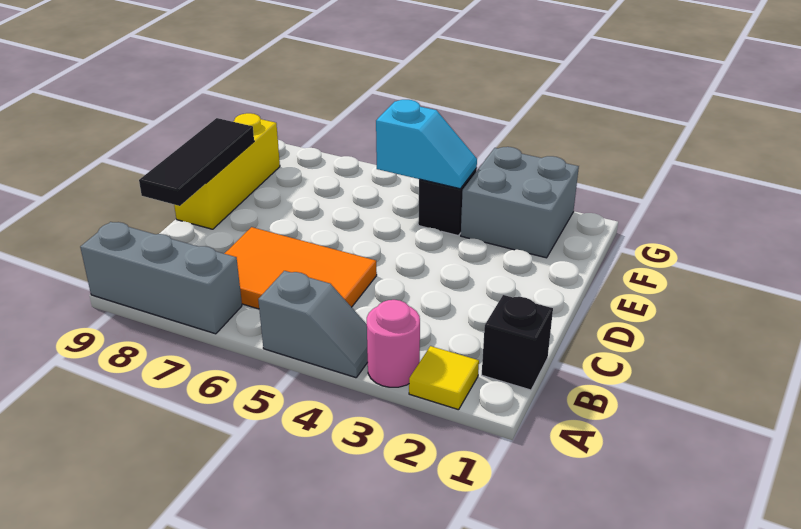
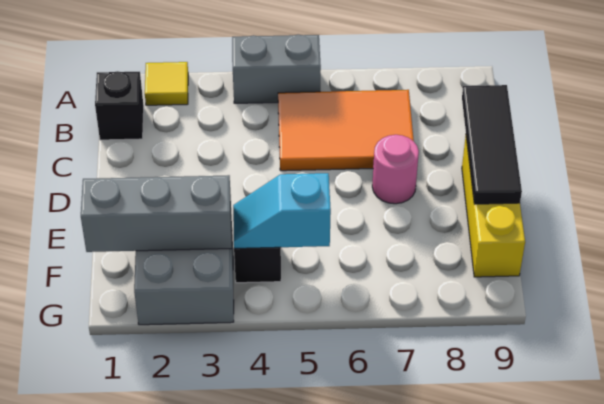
pink round brick A3 level 1 -> pink round brick D7 level 1
grey slope A4:A5 level 1 top 5 -> grey brick A4:A5 level 1
grey brick A7:A9 level 1 -> grey brick F1:F3 level 2

